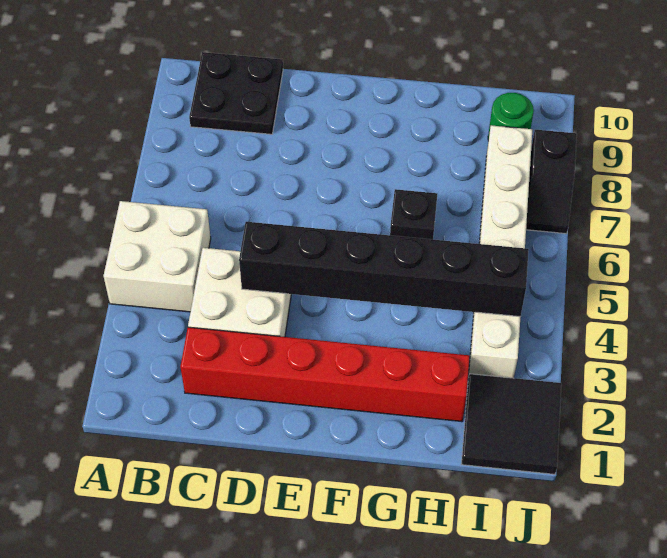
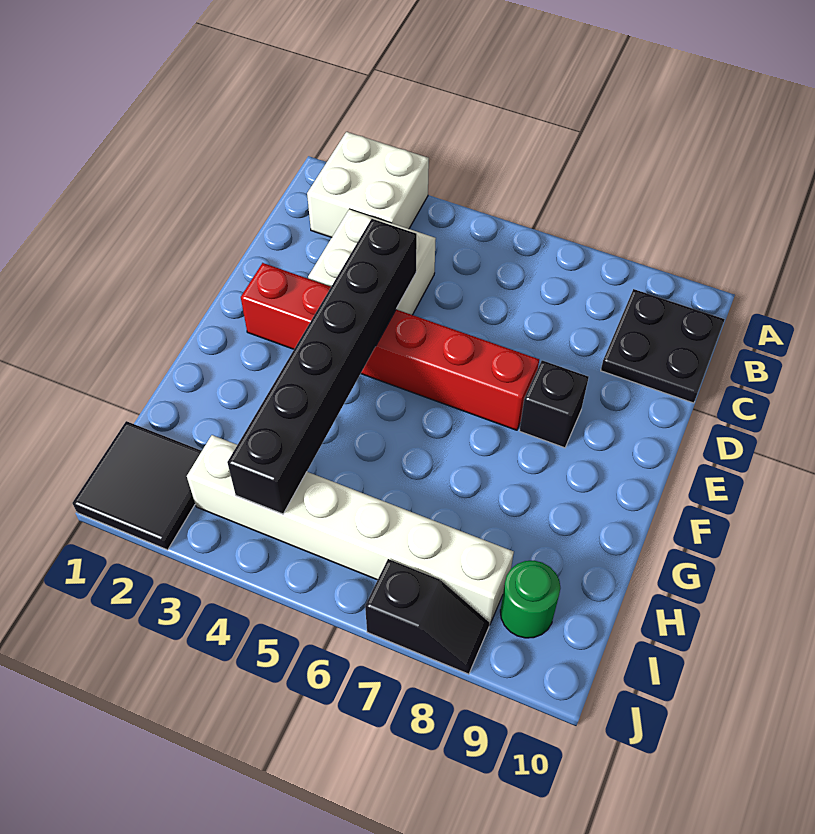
white brick A4:B5 level 1 -> white brick A2:B3 level 1
red brick C2:H2 level 1 -> red brick E2:E7 level 1
black brick G6 level 1 -> black brick E8 level 1
black slope J7:J8 level 1 top 8 -> black slope J7:J8 level 1 top 7

